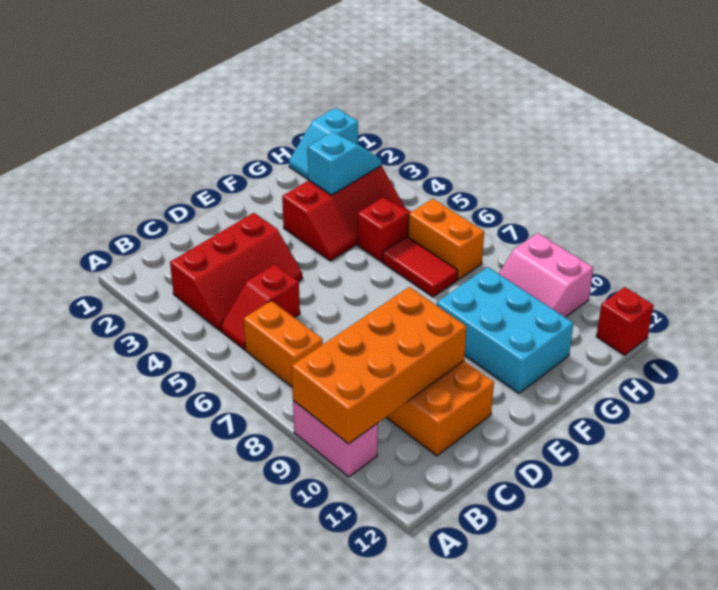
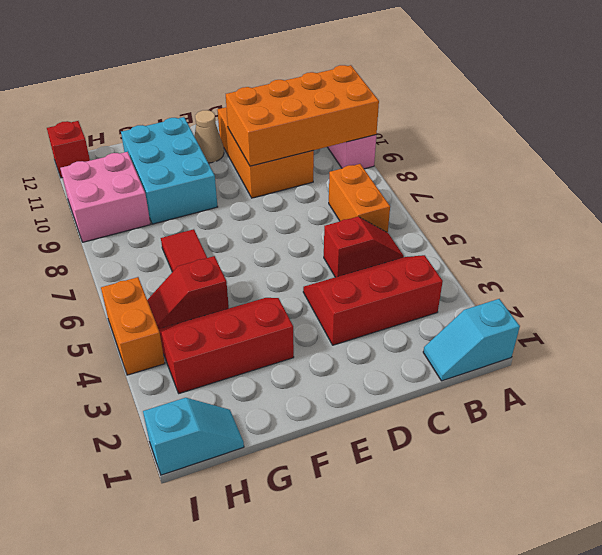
none -> tan cone E11 level 1
cyan slope G3:H3 level 2 top G -> cyan slope A1:B1 level 1 top A
orange brick H6:H7 level 1 -> orange brick I4:I5 level 1
pink slope H9:I10 level 1 top I -> pink brick H9:I10 level 1

